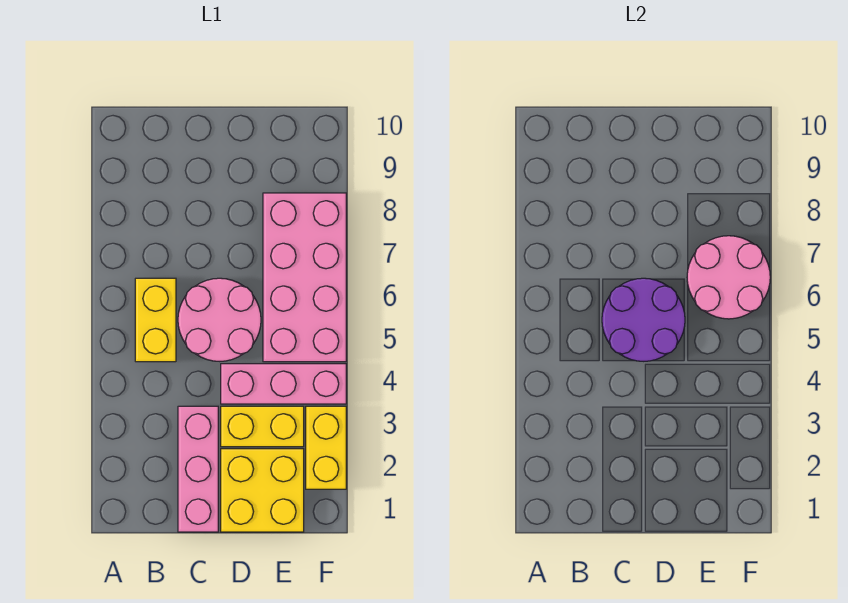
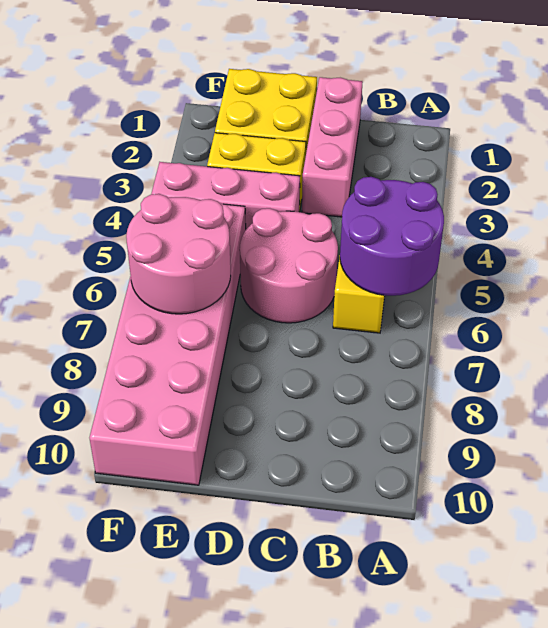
purple round brick C5:D6 level 2 -> purple round brick A5:B6 level 2
pink brick E5:F8 level 1 -> pink brick E5:F10 level 1
yellow brick F2:F3 level 1 -> none

